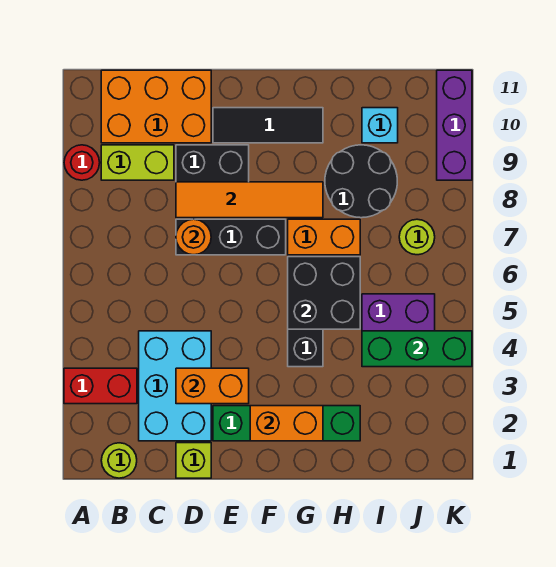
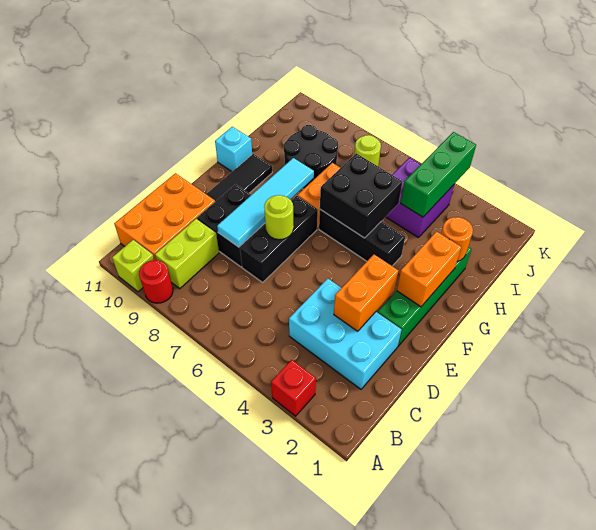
red brick A3:B3 level 1 -> red brick A3 level 1
lime round brick B1 level 1 -> lime round brick E7 level 2
lime brick D1 level 1 -> lime brick A10 level 1
orange round brick D7 level 2 -> orange round brick H2 level 2
orange tile D8:G8 level 2 -> cyan tile D8:G8 level 2
cyan brick I10 level 1 -> cyan brick G11 level 1
purple brick K9:K11 level 1 -> none

